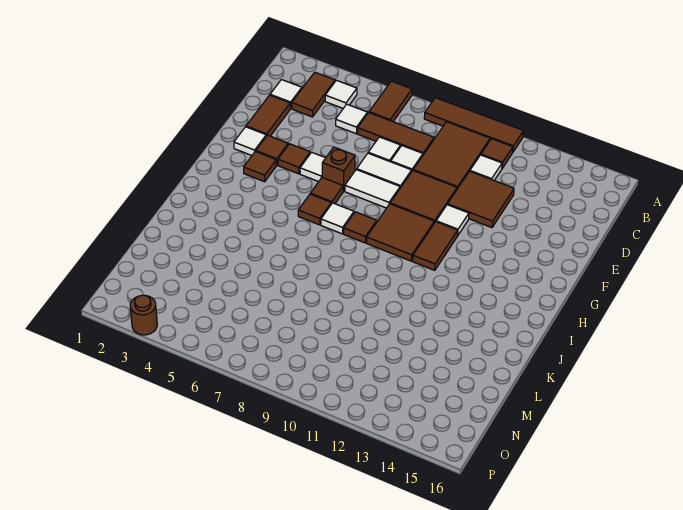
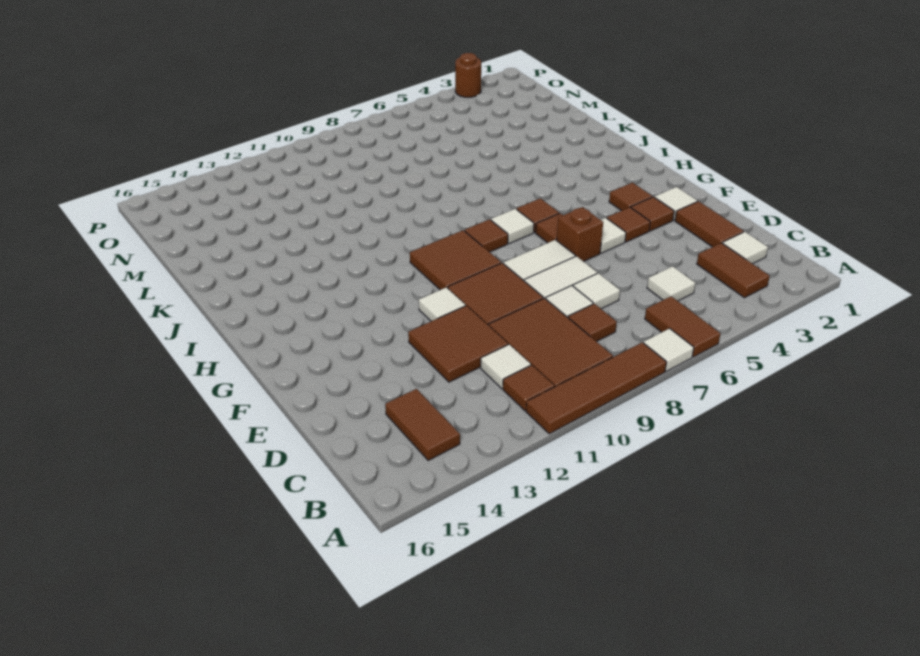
white tile B4 level 1 -> white tile A7 level 1
brown tile C6:C8 level 1 -> brown tile C8 level 1
brown tile G11:H11 level 1 -> brown tile B14:C14 level 1

